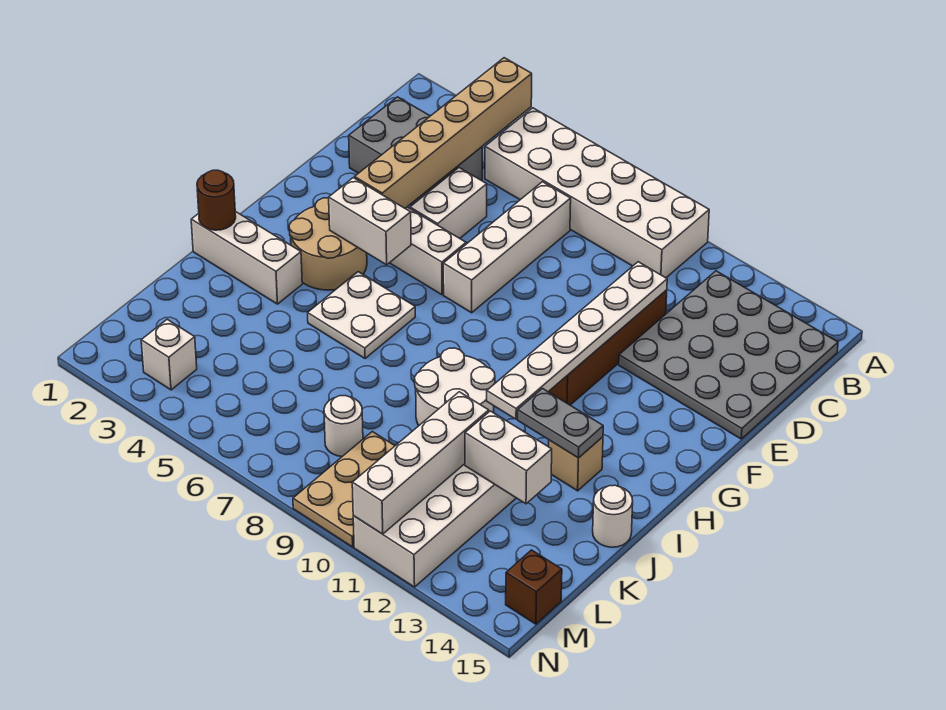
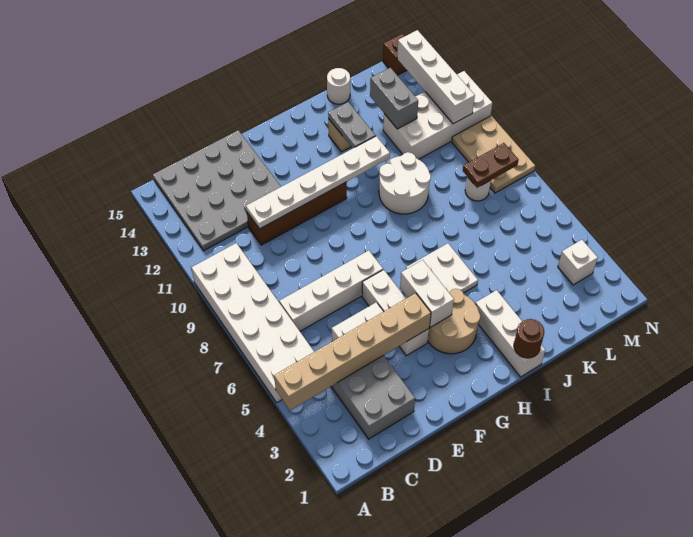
white brick K11:N11 level 2 -> white brick M11:M14 level 2
white brick K12:K13 level 2 -> grey brick K12:K13 level 2
none -> brown plate L8:M8 level 2
tan plate L9:N10 level 1 -> tan plate M8:N10 level 1

